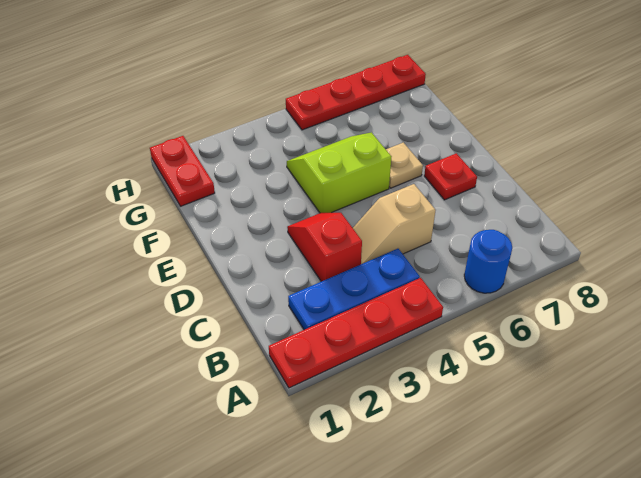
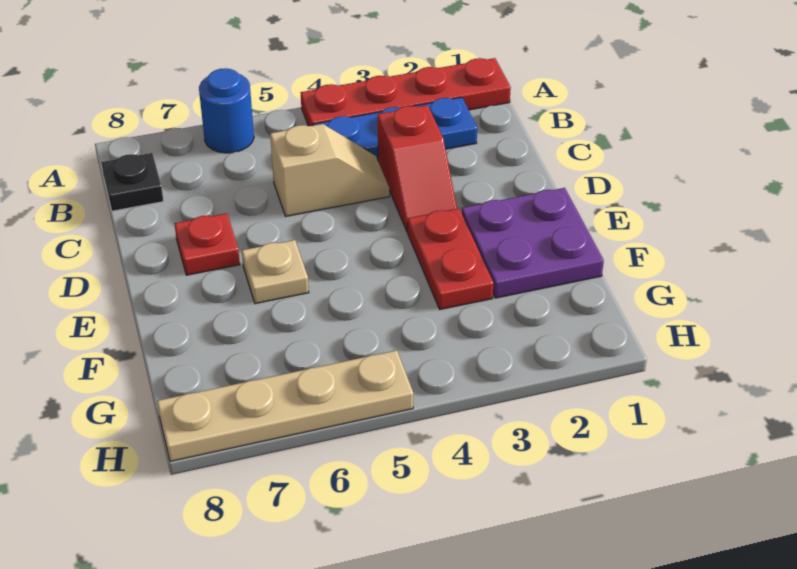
none -> black plate B8 level 1
none -> purple plate E1:F2 level 1
lime slope E4:F5 level 1 top E -> none
red plate G1:H1 level 1 -> red plate E3:F3 level 1
red plate H5:H8 level 1 -> tan plate H5:H8 level 1

